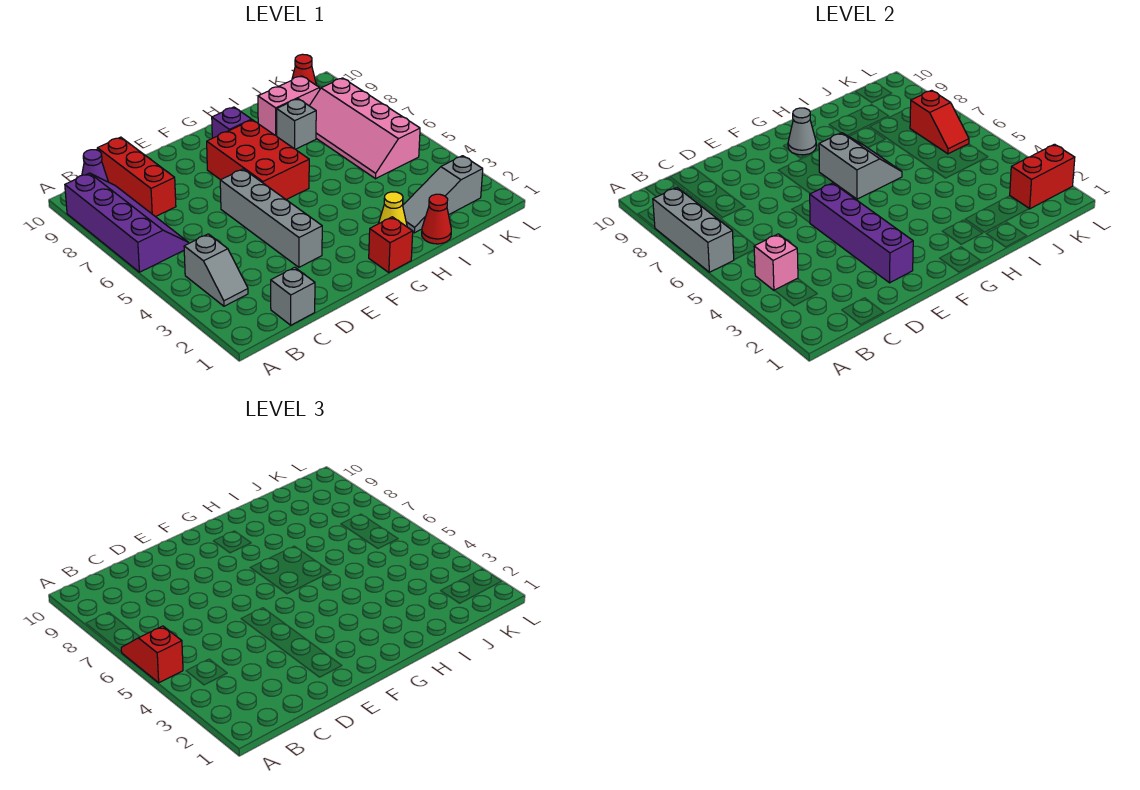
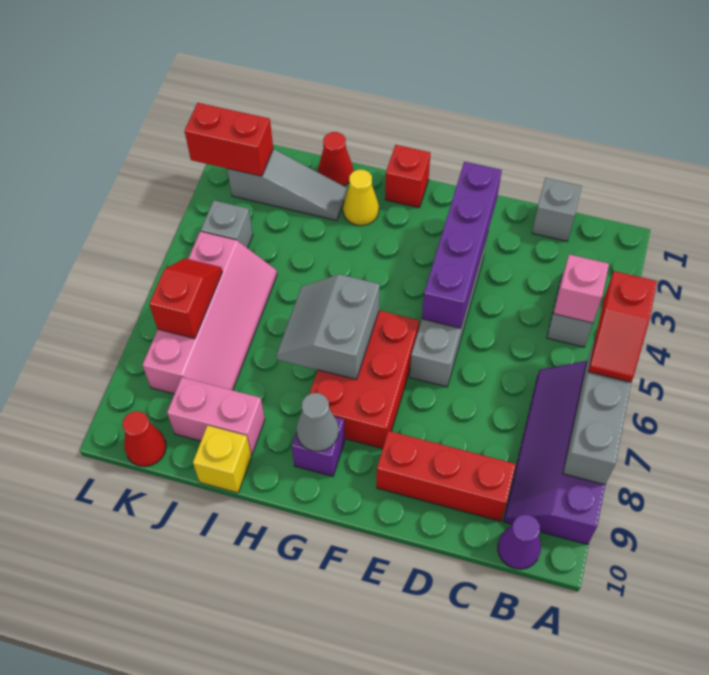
red brick C8:C10 level 1 -> red brick C9:E9 level 1
grey brick I8 level 1 -> grey brick K4 level 1
none -> yellow brick I10 level 1

